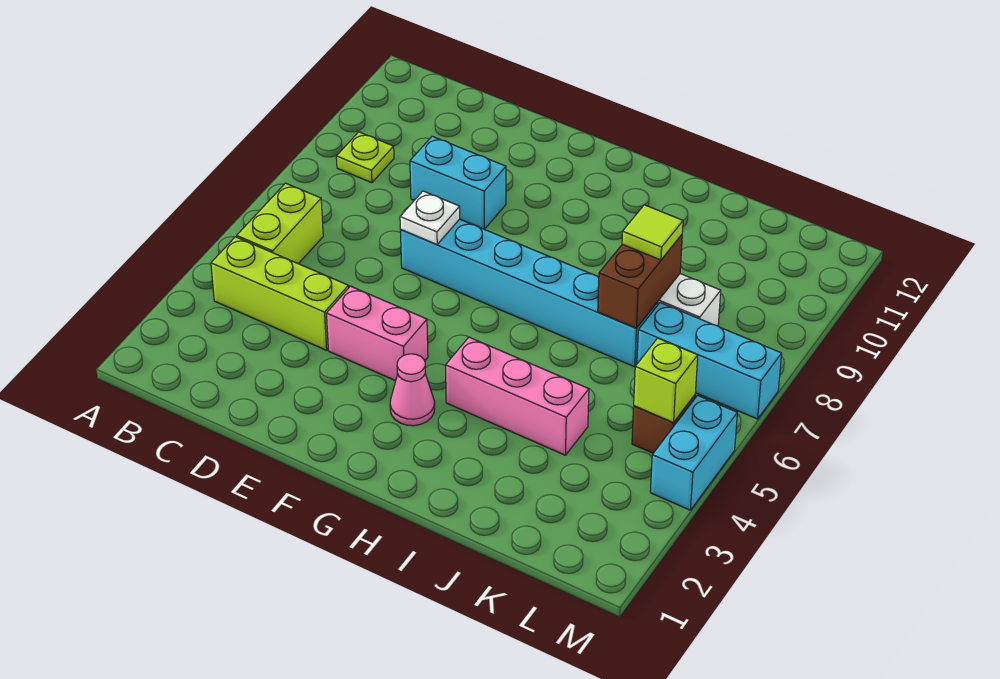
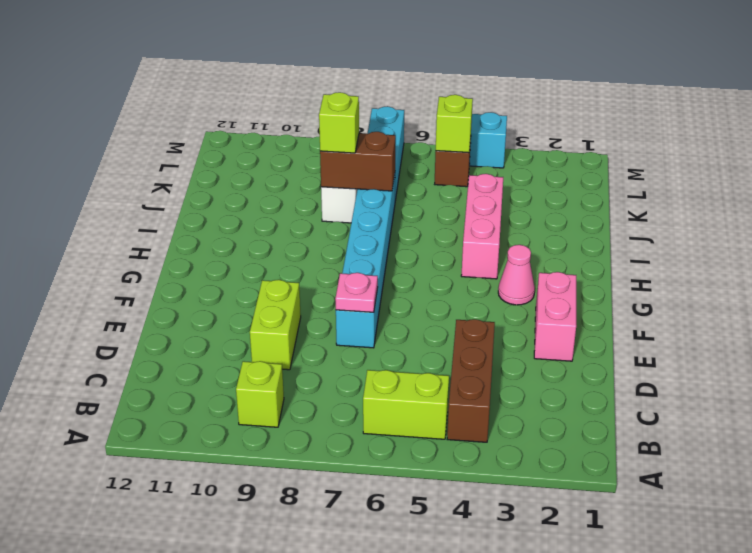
lime brick B4:D4 level 1 -> brown brick B4:D4 level 1
lime plate B9 level 1 -> lime brick B9 level 1
cyan brick D9:E9 level 1 -> lime brick D9:E9 level 1
pink brick E4:F4 level 1 -> pink brick E2:F2 level 1
white plate E7 level 2 -> pink plate E7 level 2
lime tile J8 level 3 -> lime brick J8 level 3

